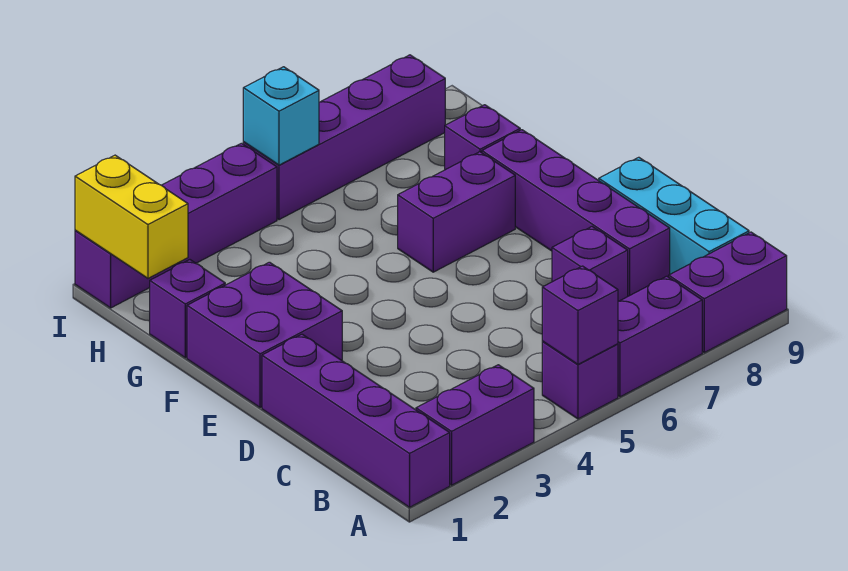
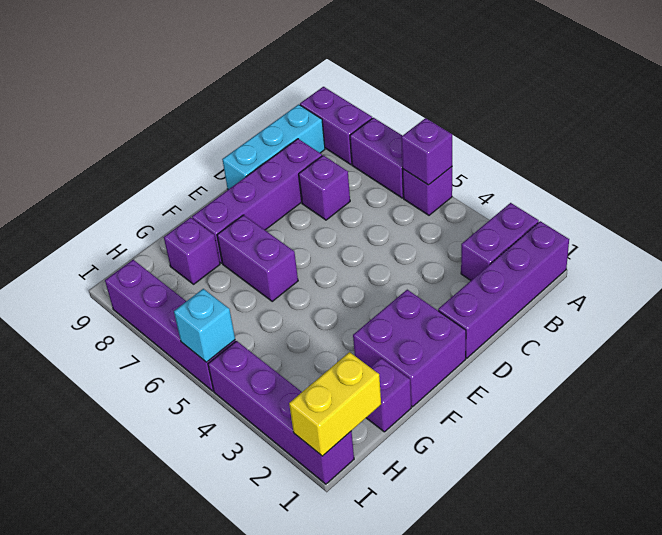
purple brick A2:A3 level 1 -> purple brick A2:B2 level 1

